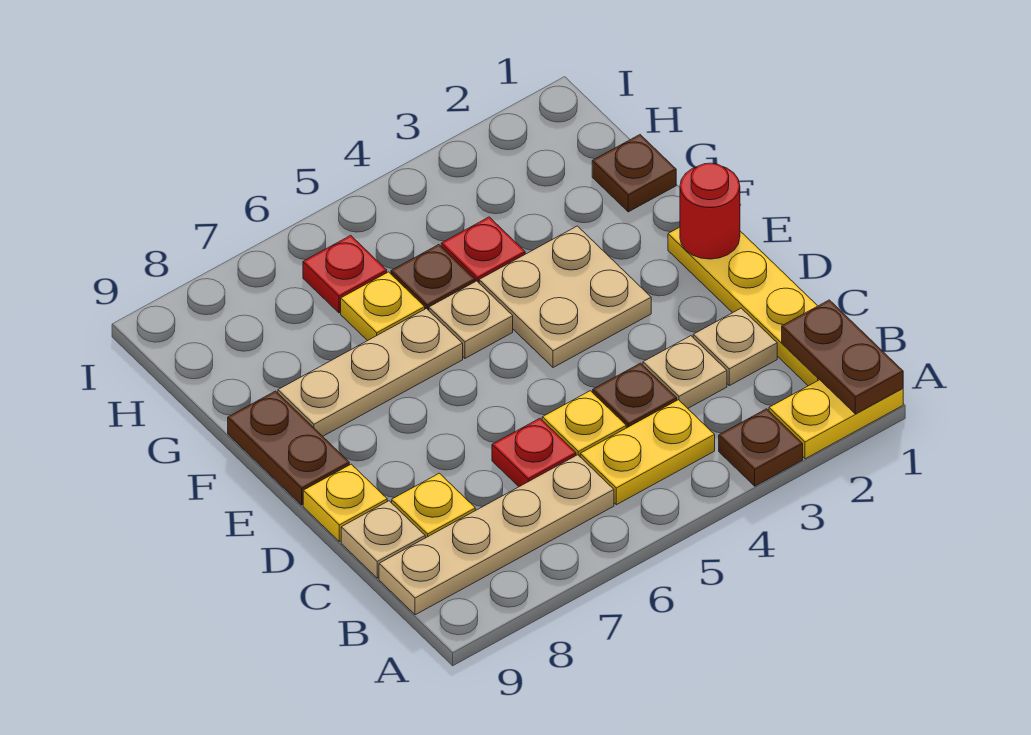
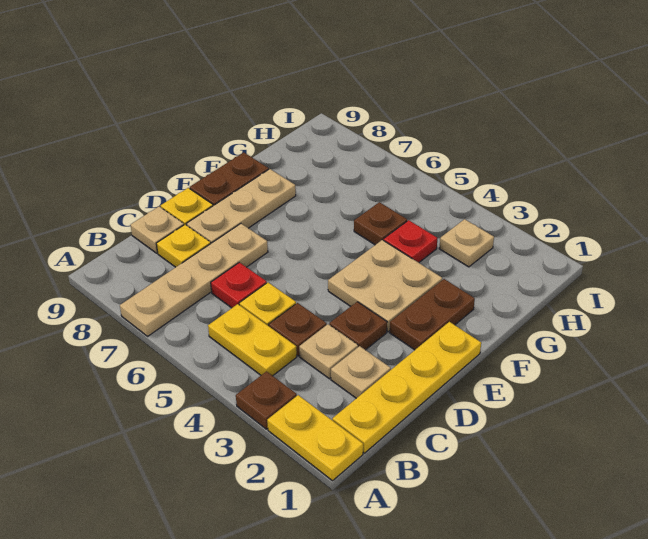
brown plate A1:B1 level 2 -> brown plate E2:F2 level 1
tan plate B6:B9 level 1 -> tan plate A7:D7 level 1
red round brick E1 level 2 -> none
tan plate F5 level 1 -> tan plate H3 level 1
tan plate F6:F8 level 1 -> tan plate D8:F8 level 1
brown plate G1 level 1 -> brown plate D3 level 1
yellow plate G6 level 1 -> none
red plate H6 level 1 -> none

